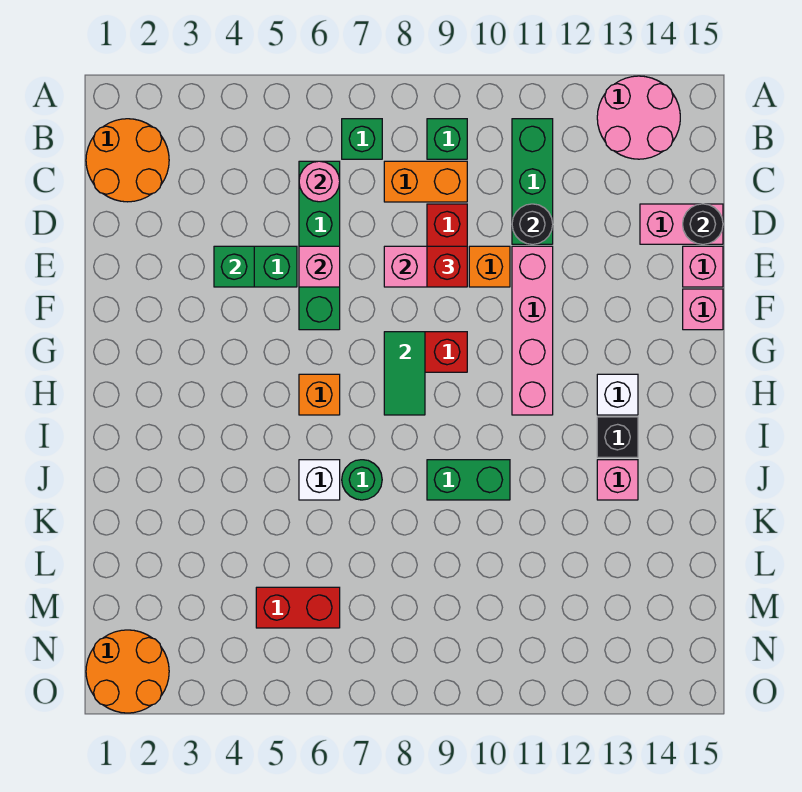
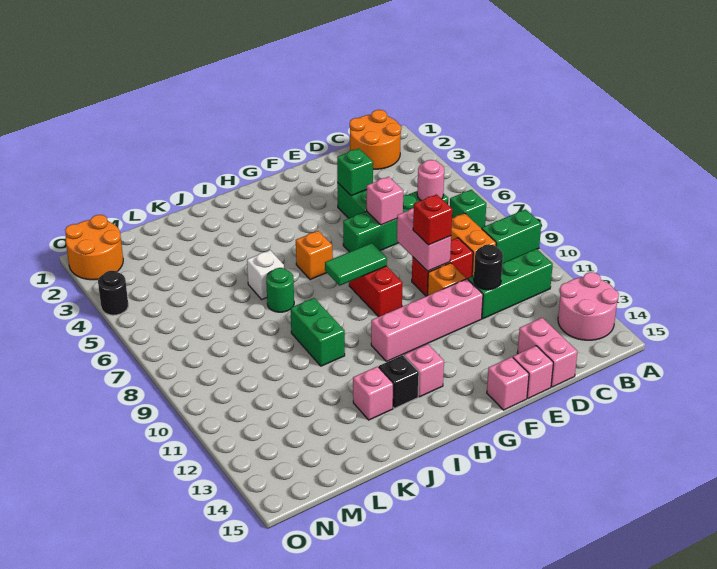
green brick B9 level 1 -> green brick A9:B9 level 1
black round brick D15 level 2 -> black round brick O4 level 1
white brick H13 level 1 -> pink brick H13 level 1
red brick M5:M6 level 1 -> none

